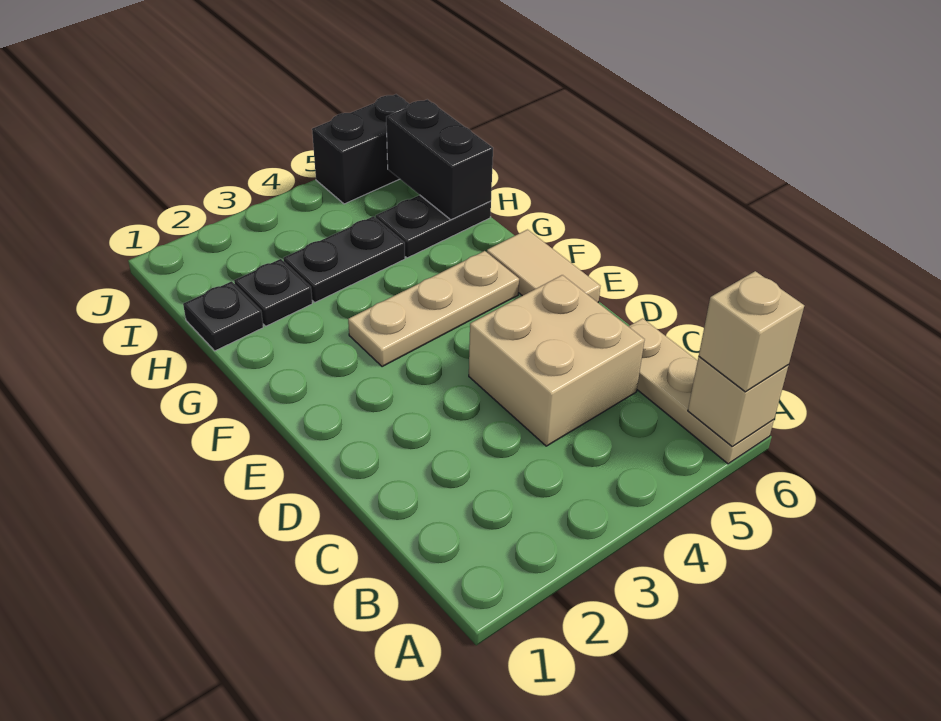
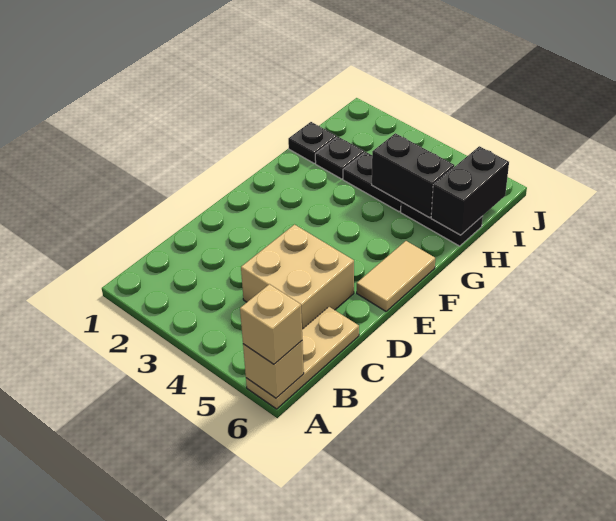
tan plate F3:F5 level 1 -> none
black brick J5:J6 level 1 -> black brick H4:H5 level 2

